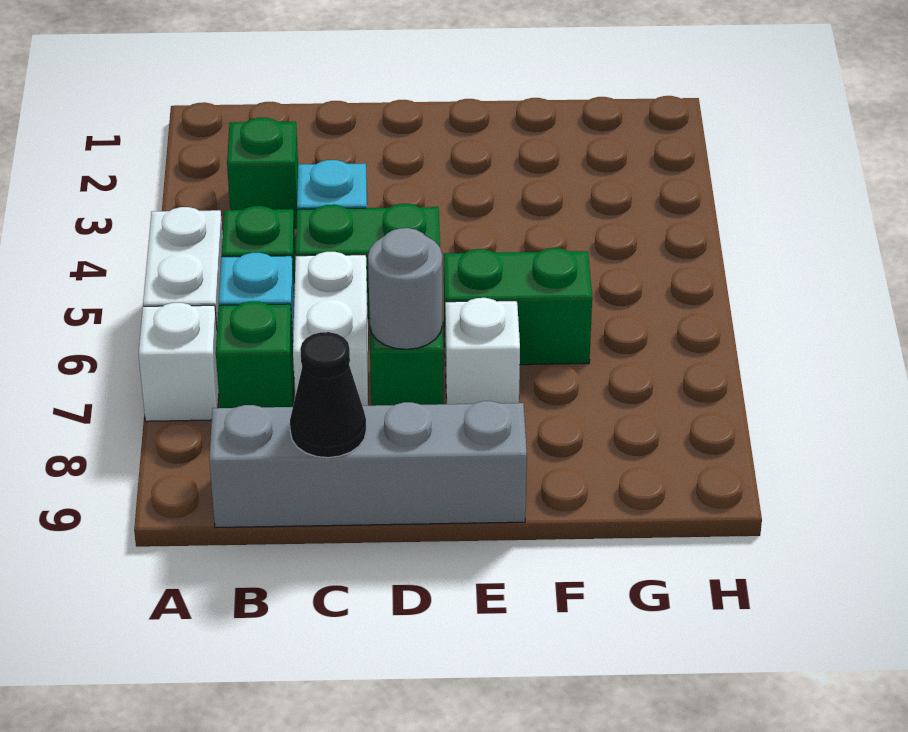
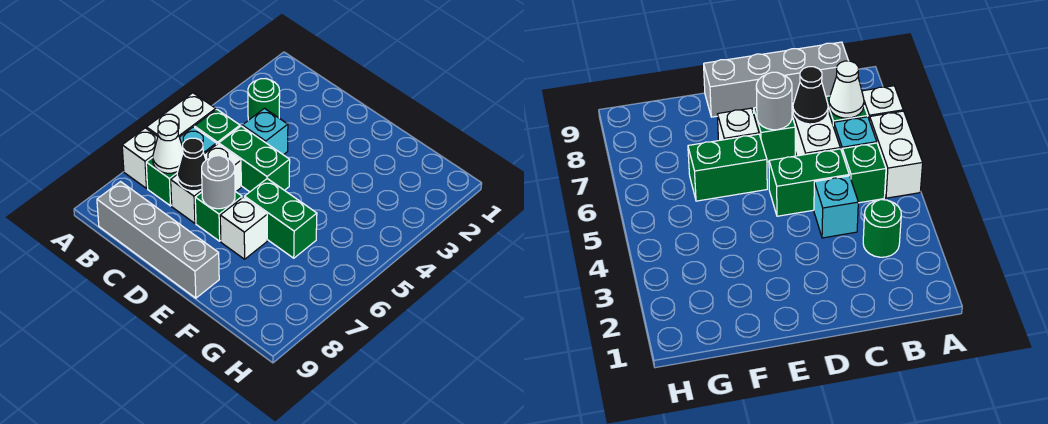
green brick B3 level 1 -> green round brick B3 level 1
none -> white cone B7 level 2
black cone C9 level 2 -> black cone C7 level 2

